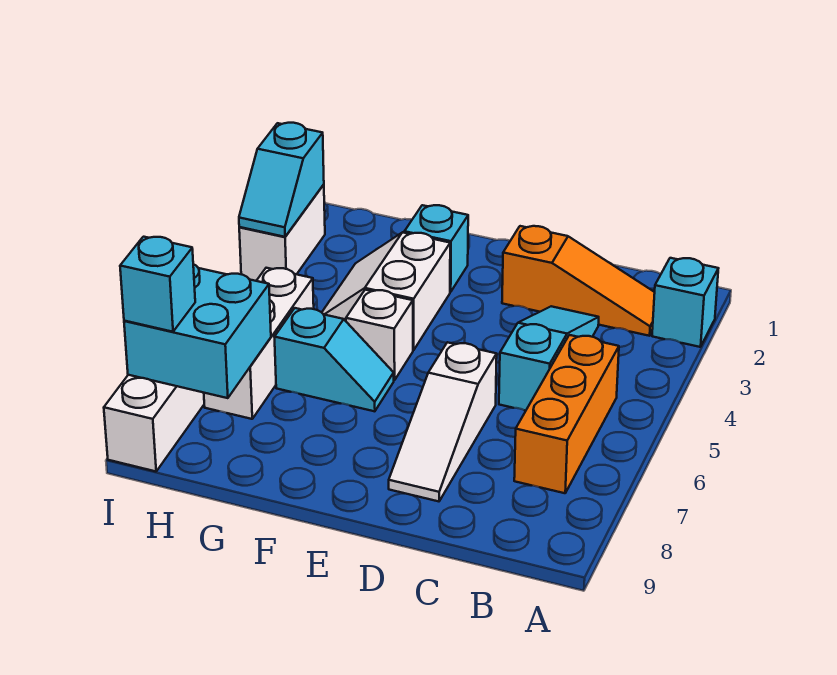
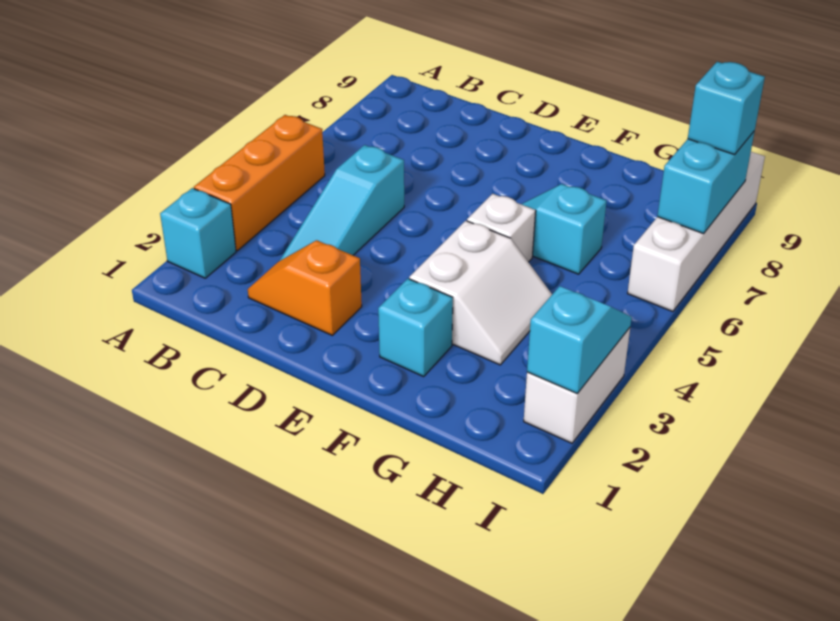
orange slope B2:D2 level 1 top D -> orange slope C2:D2 level 1 top D
orange brick B5:B7 level 1 -> orange brick A3:A5 level 1
white slope D6:D8 level 1 top 6 -> none
white brick H5:H7 level 1 -> none
cyan brick H7:I8 level 2 -> cyan brick I7:I8 level 2

